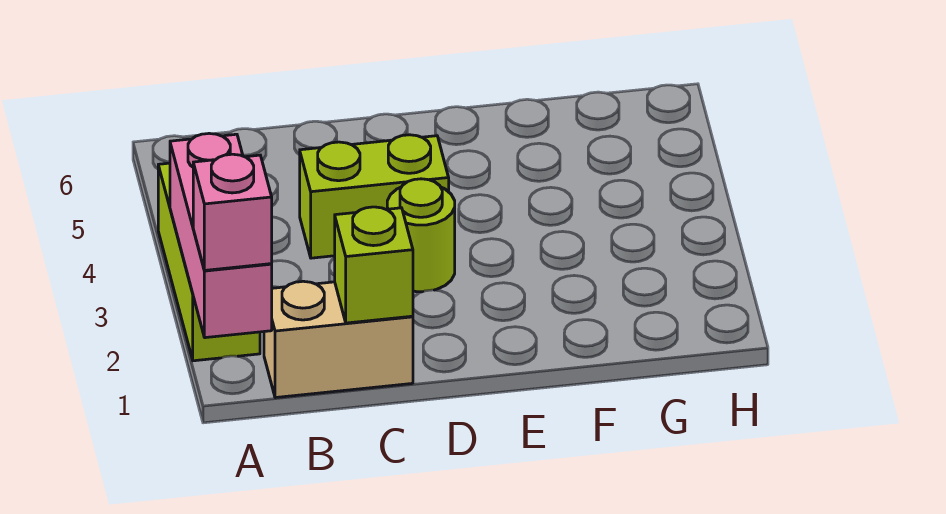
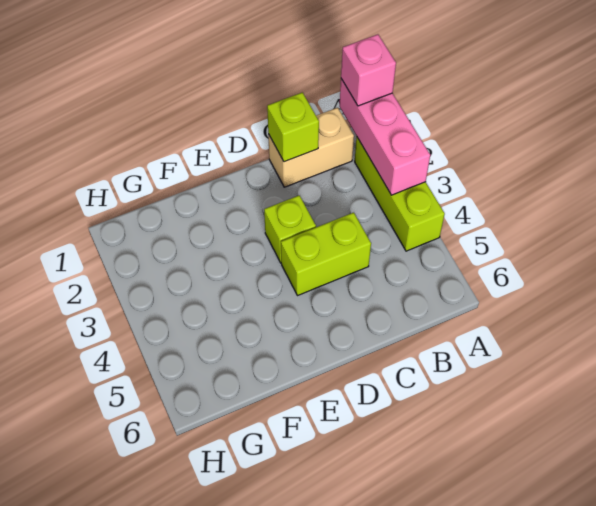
lime round brick D3 level 1 -> lime brick D3 level 1

